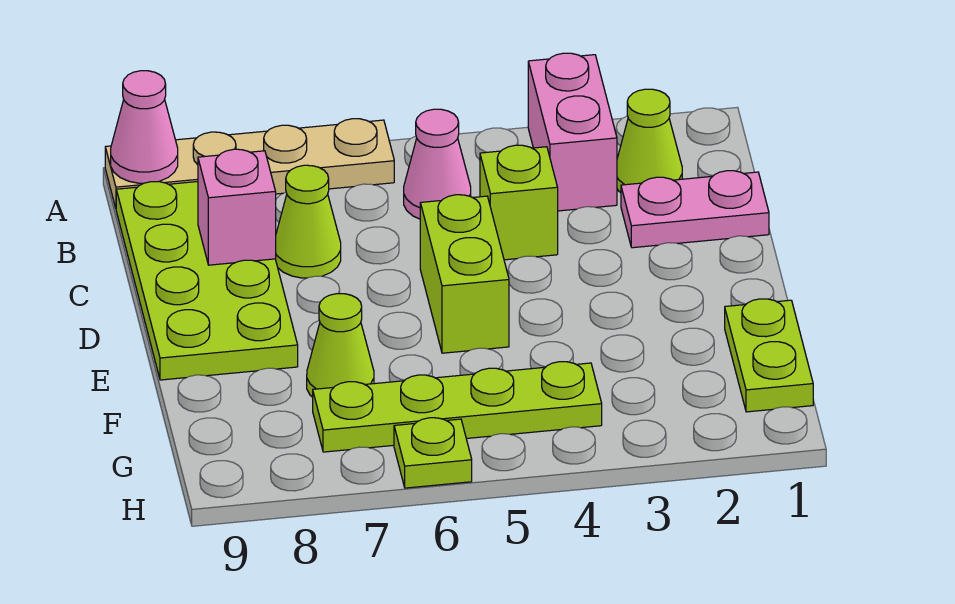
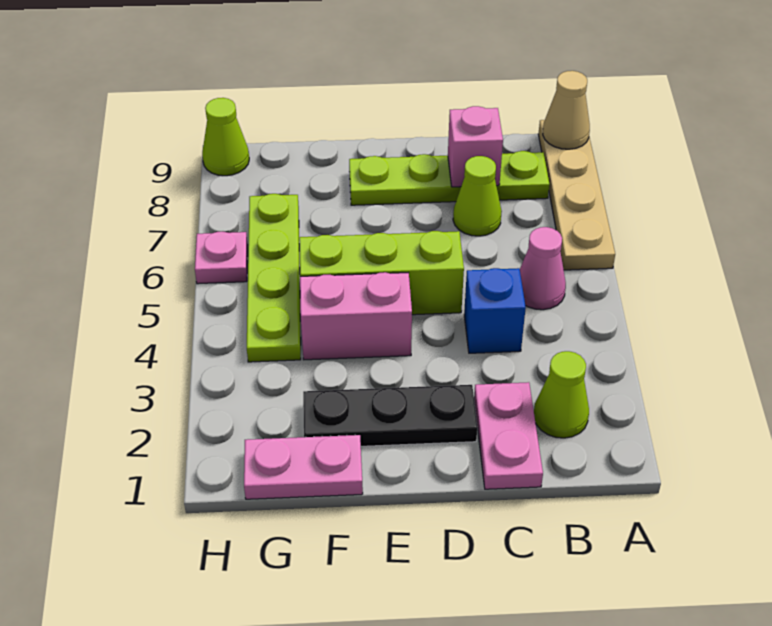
pink brick A3:B3 level 1 -> pink brick E4:F4 level 1
pink cone A9 level 2 -> tan cone A9 level 2
lime plate B8:E9 level 1 -> lime plate B8:E8 level 1
lime brick C4 level 1 -> blue brick C4 level 1
none -> black plate D2:F2 level 1
lime brick D5:E5 level 1 -> lime brick D5:F5 level 1
lime plate F1:G1 level 1 -> pink plate F1:G1 level 1
lime cone F7 level 1 -> lime cone H9 level 1
lime plate H6 level 1 -> pink plate H6 level 1

